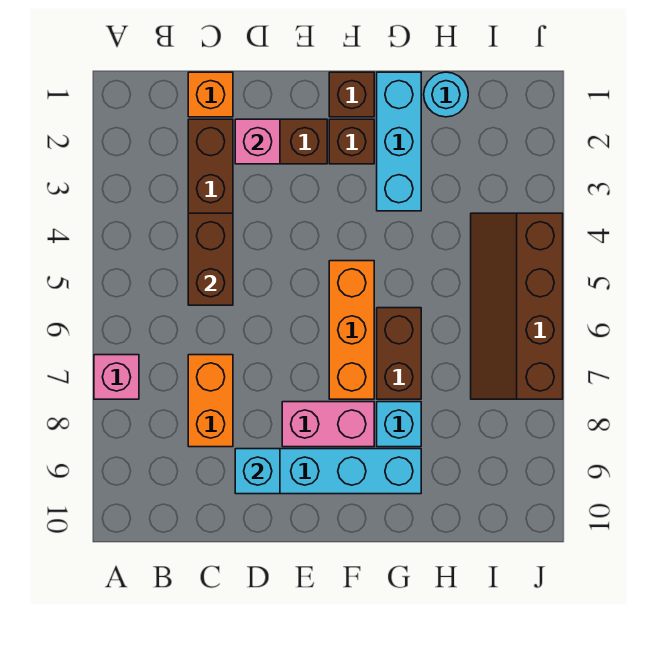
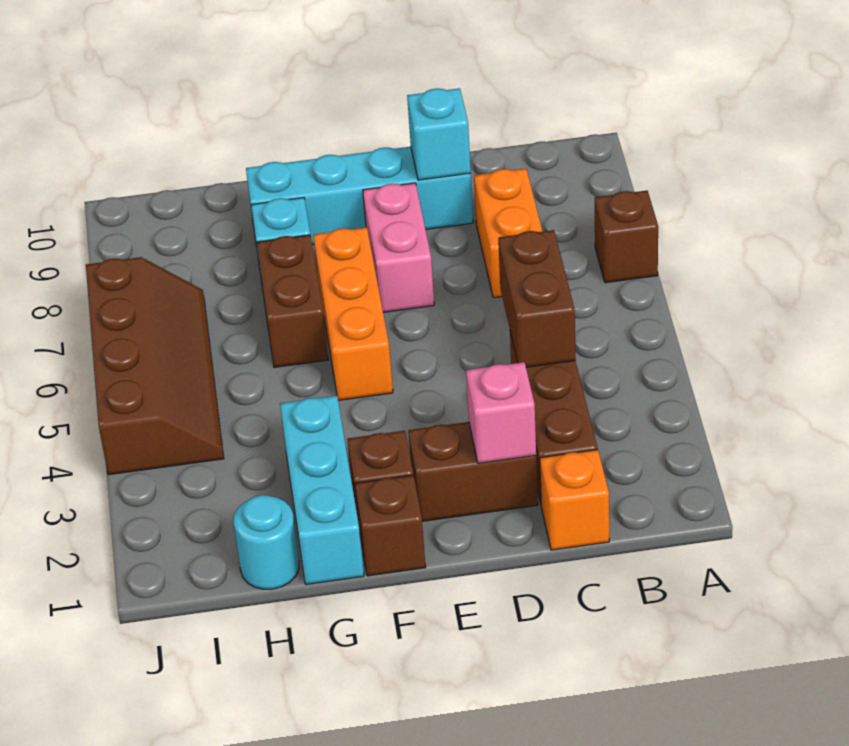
pink brick A7 level 1 -> brown brick A7 level 1
pink brick E8:F8 level 1 -> pink brick E7:E8 level 1

